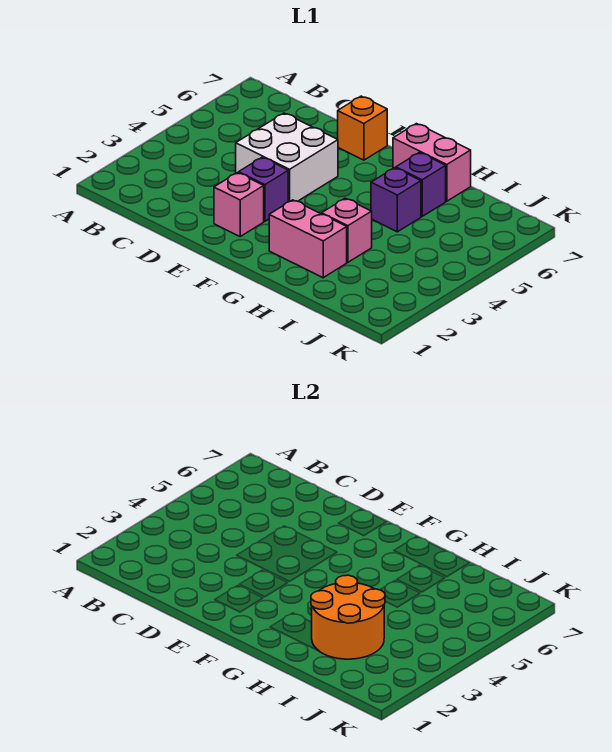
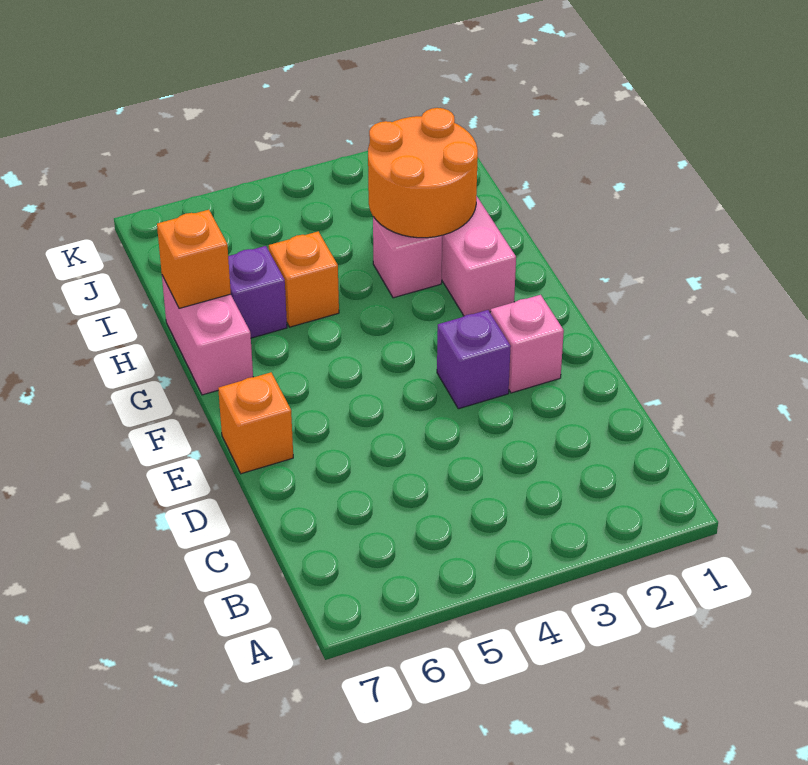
white brick D4:E5 level 1 -> none
purple brick H5 level 1 -> orange brick H5 level 1
none -> orange brick H7 level 2

